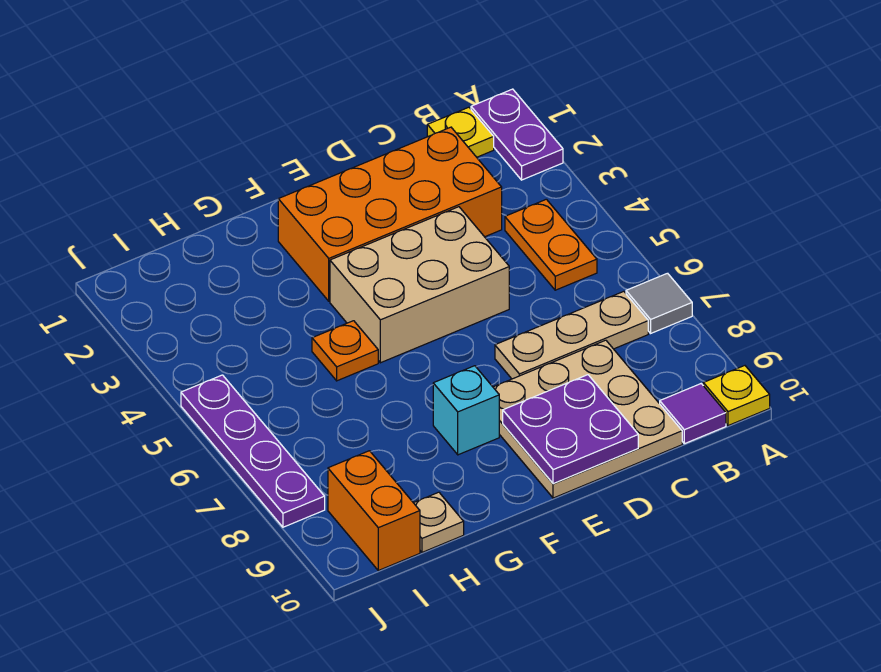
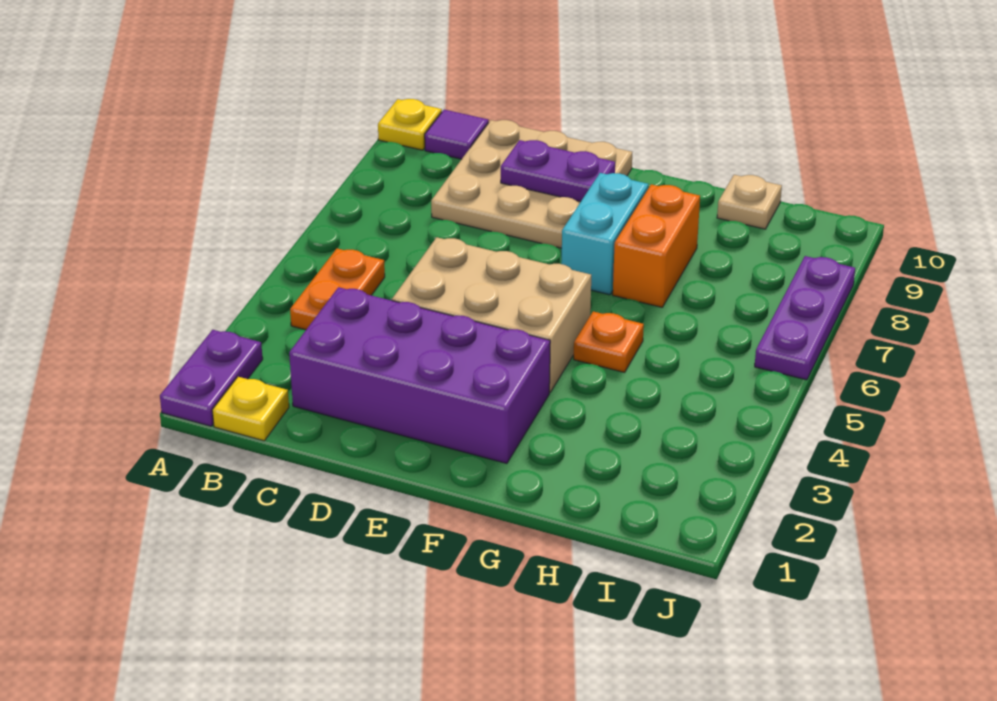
grey tile A7 level 1 -> none
tan plate B7:D7 level 1 -> none
orange brick C2:F3 level 1 -> purple brick C2:F3 level 1
purple plate D9:E10 level 2 -> purple plate D9:E9 level 2
cyan brick F8 level 1 -> cyan brick F7:F8 level 1
orange brick I9:I10 level 1 -> orange brick G7:G8 level 1
purple plate J5:J8 level 1 -> purple plate J6:J8 level 1

